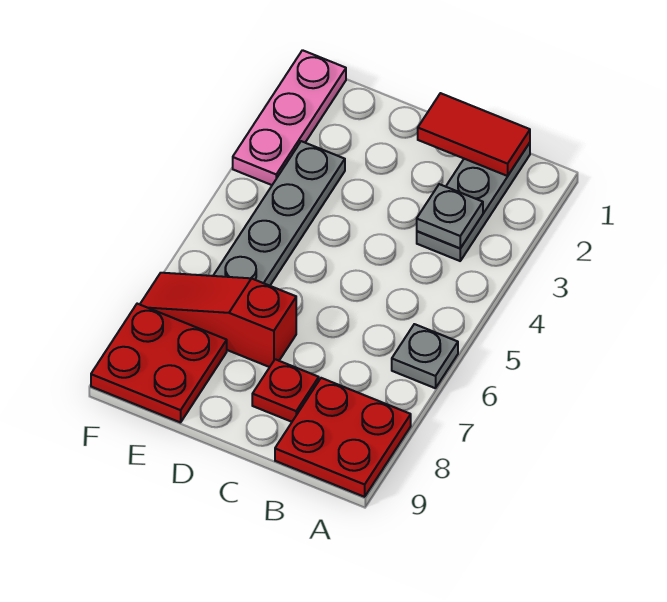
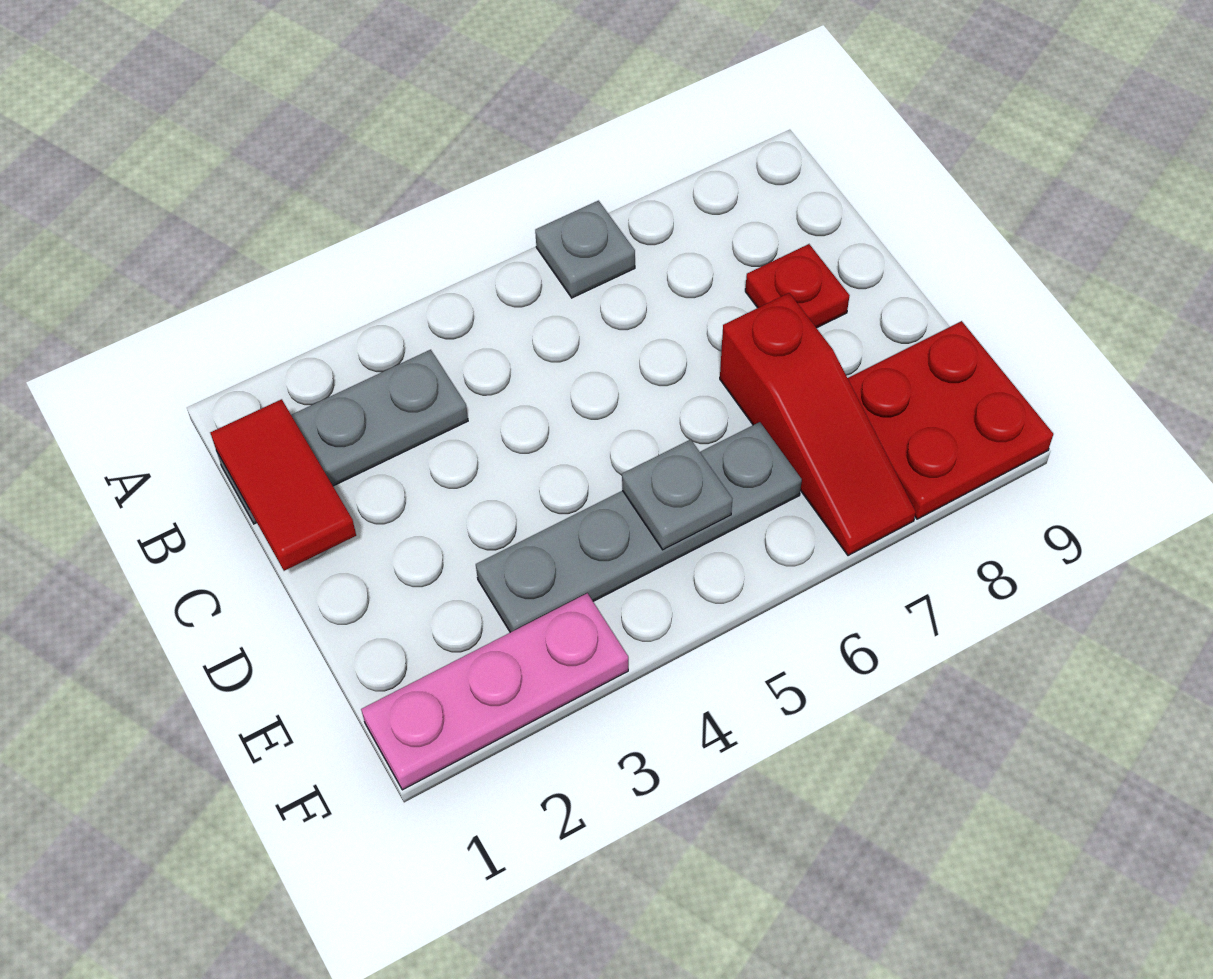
red plate A8:B9 level 1 -> none
grey plate B3 level 2 -> grey plate E5 level 2

